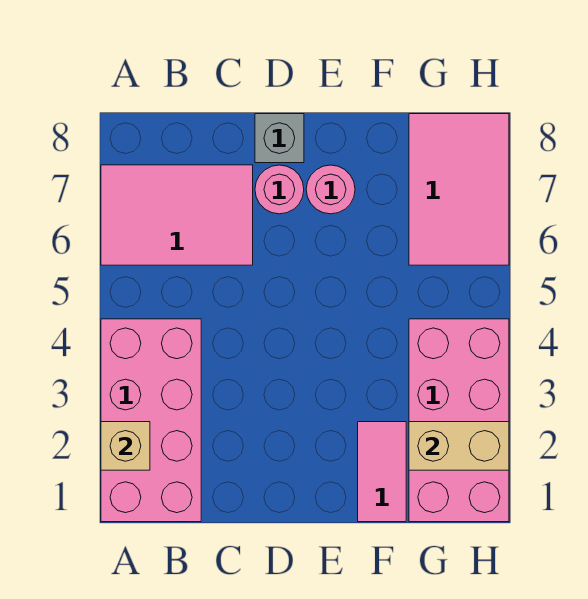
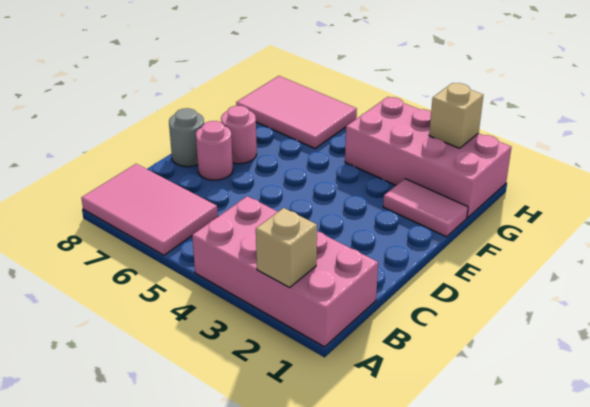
pink tile A6:C7 level 1 -> pink tile A6:B8 level 1
grey brick D8 level 1 -> grey round brick D8 level 1
tan brick G2:H2 level 2 -> tan brick H2 level 2

